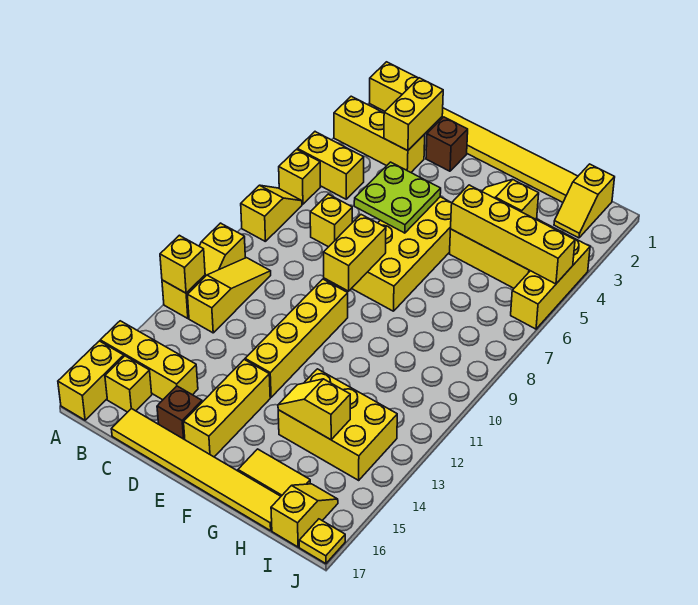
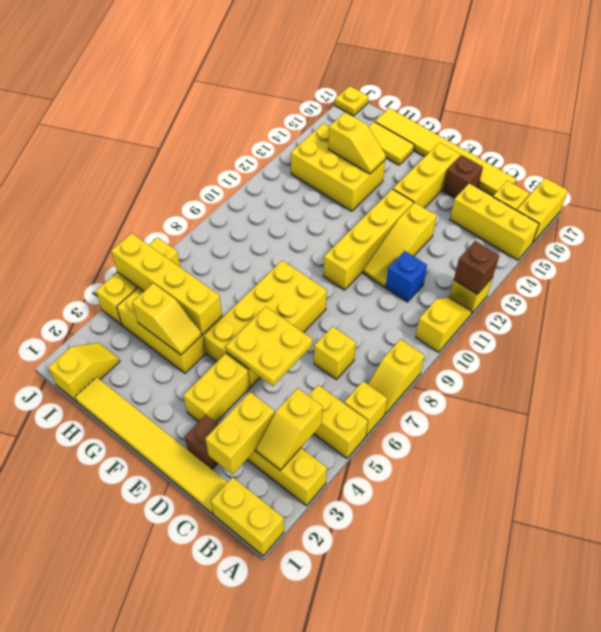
yellow brick A12 level 2 -> brown brick A12 level 2
yellow slope B10:B12 level 1 top 12 -> yellow slope D11:D13 level 1 top 13
none -> blue brick C11 level 1
lime plate D5:E6 level 2 -> yellow plate D5:E6 level 2
yellow brick E8:E9 level 2 -> yellow brick E3:E4 level 1
yellow slope I16:I17 level 1 top 17 -> yellow slope B3:B4 level 2 top 4

